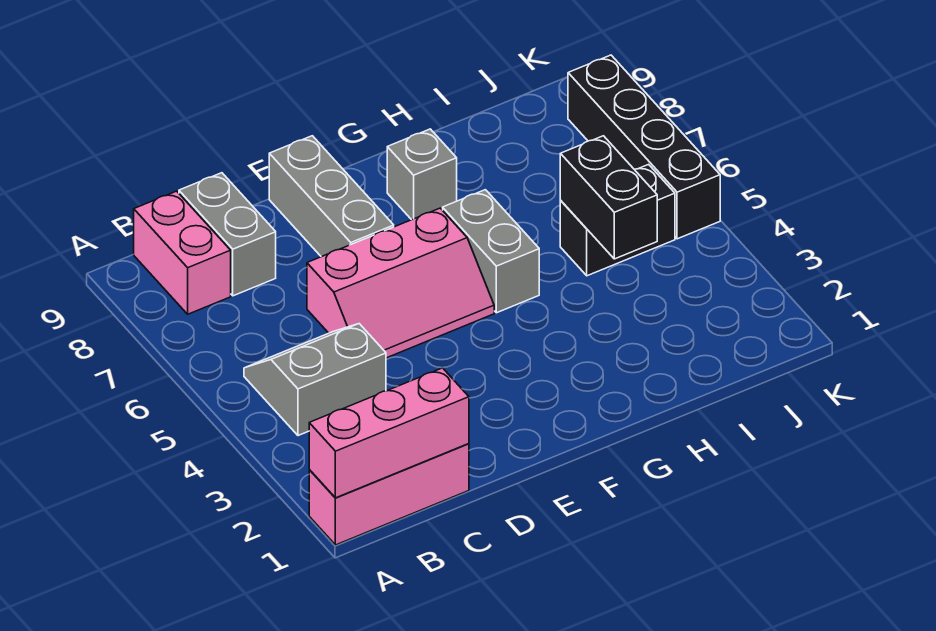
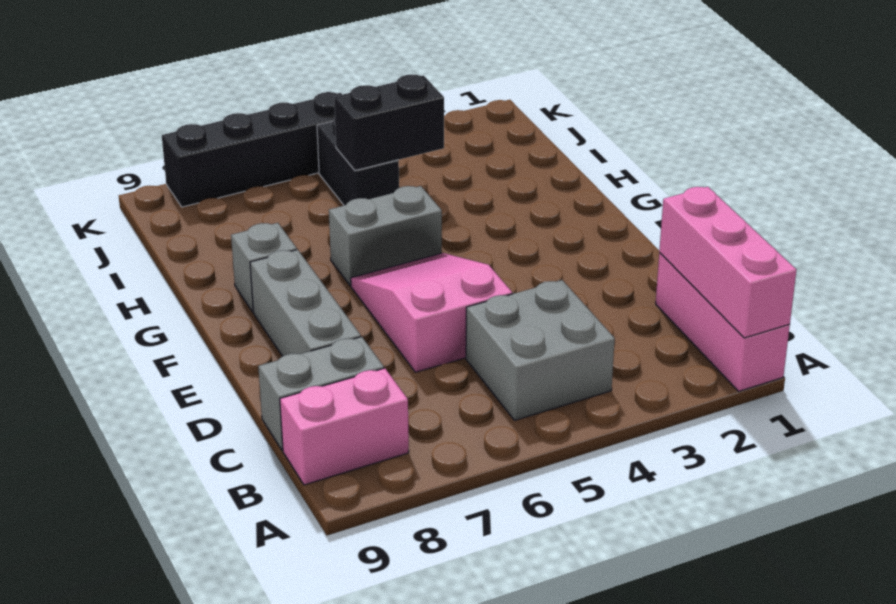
grey slope B4:C5 level 1 top 4 -> grey brick B4:C5 level 1
pink slope D5:F6 level 1 top 6 -> pink slope D5:F6 level 1 top D
grey brick E7:E9 level 1 -> grey brick D8:F8 level 1

